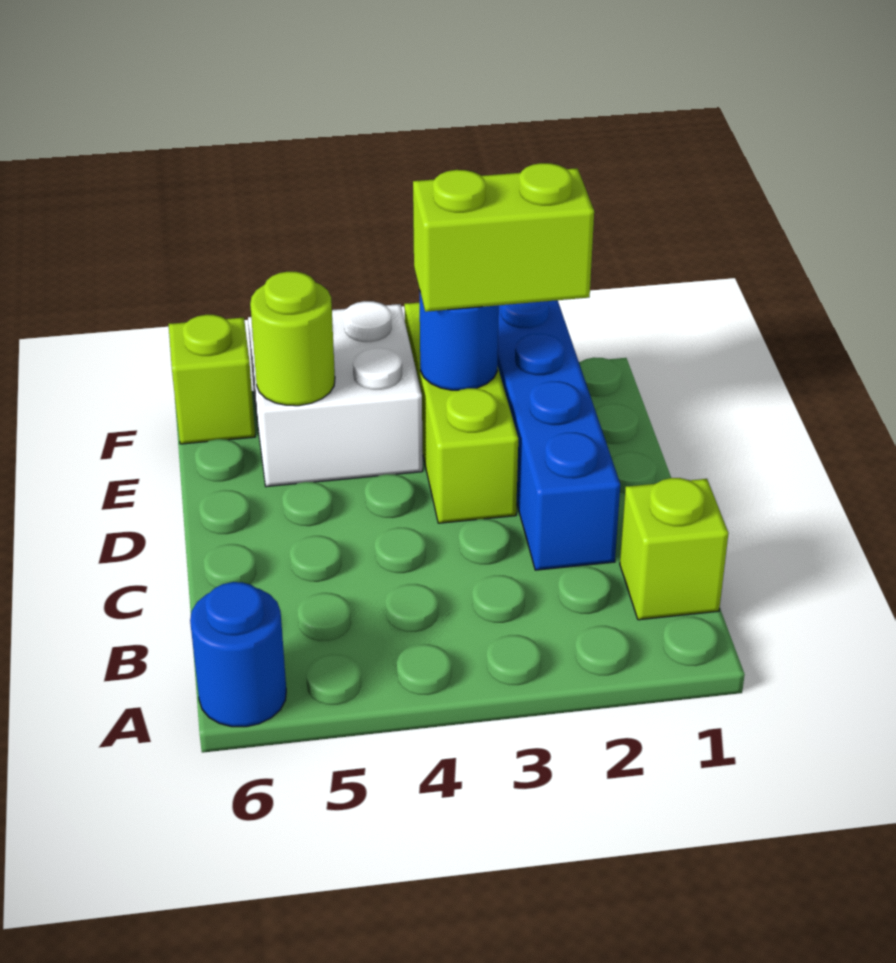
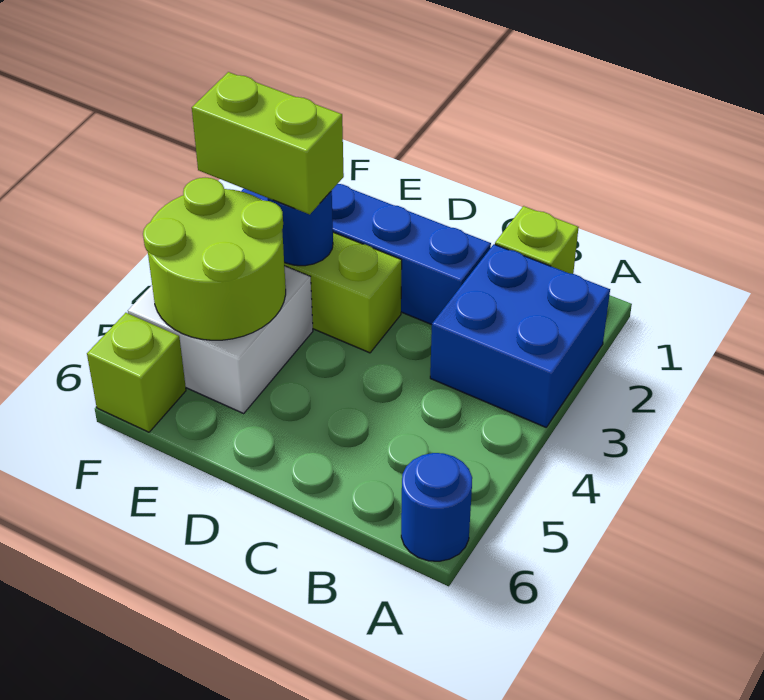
none -> blue brick A2:B3 level 1
lime brick E2:E3 level 3 -> lime brick E3:F3 level 3
lime round brick E5 level 2 -> lime round brick E4:F5 level 2

